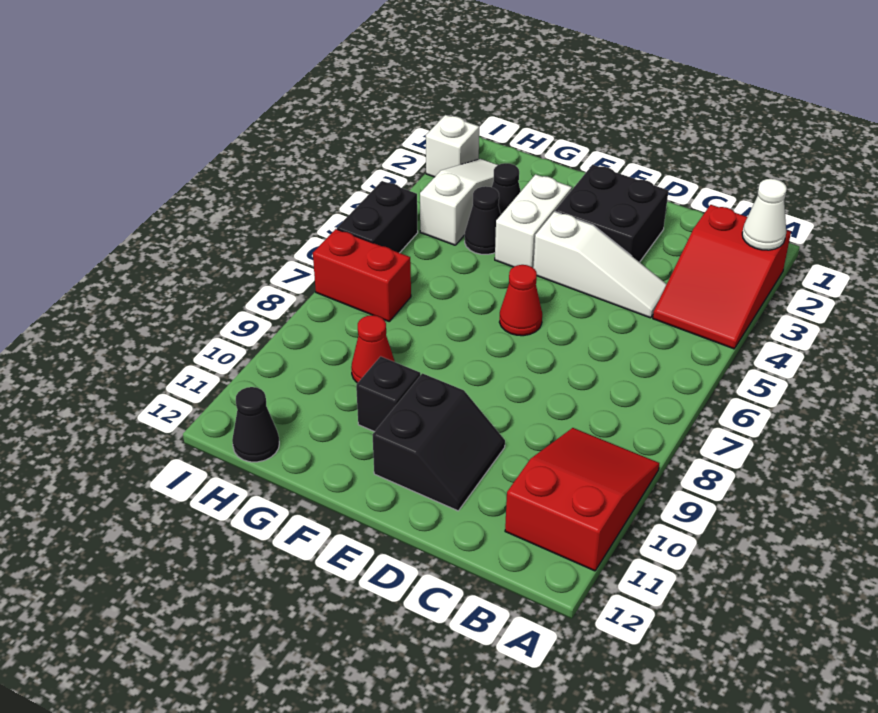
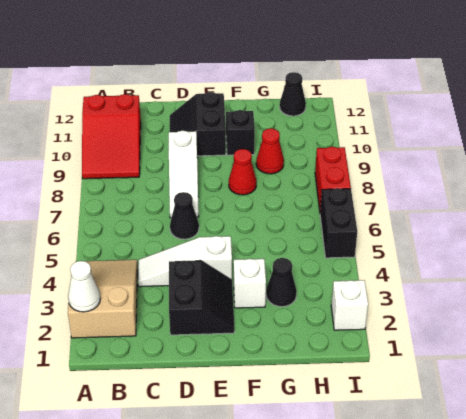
red slope A2:B4 level 1 top 2 -> tan slope A2:B4 level 1 top 2
black brick D2:E3 level 1 -> black slope D2:E3 level 1 top D
red cone E6 level 1 -> red cone F8 level 1
white brick F3:F4 level 1 -> white brick F3 level 1
black cone G4 level 1 -> black cone D6 level 1
white slope H2:H4 level 1 top 4 -> white slope D7:D9 level 1 top 9
red brick H7:I7 level 1 -> red brick I7:I8 level 1

